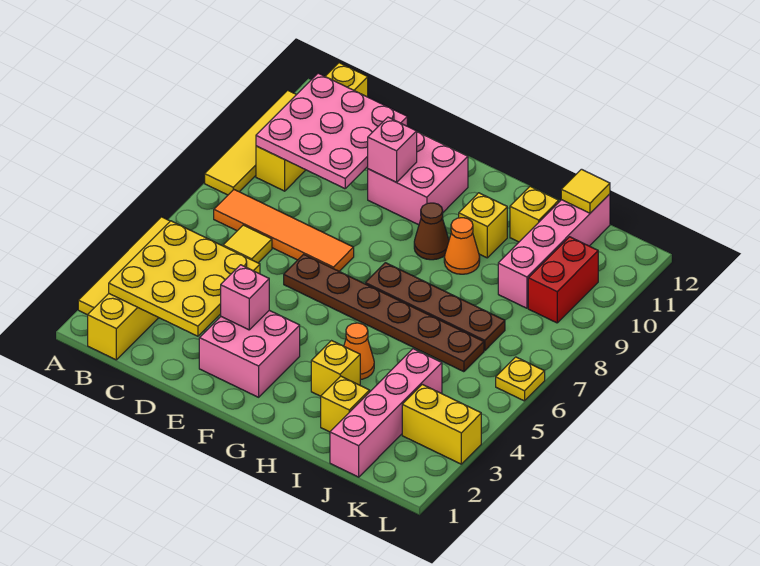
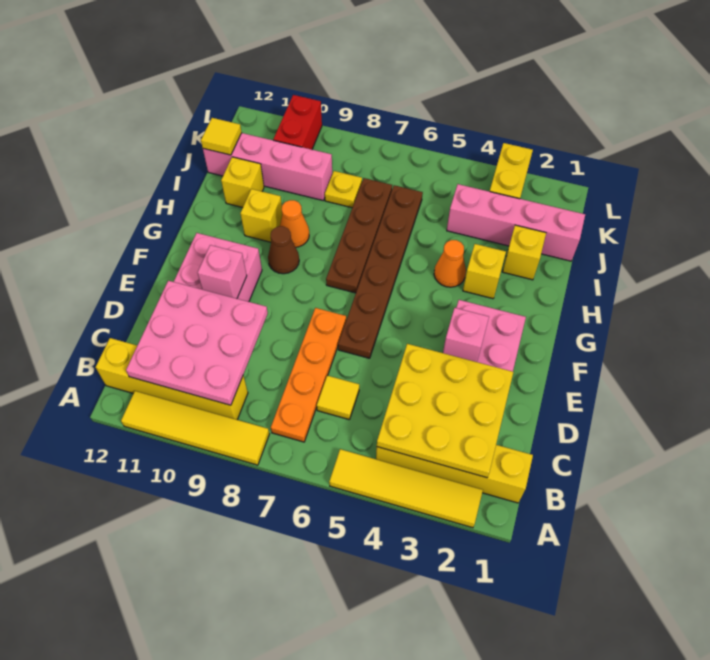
orange tile B7:E7 level 1 -> orange plate B7:E7 level 1
red brick K9:K10 level 1 -> red brick K10:L10 level 1
yellow plate L6 level 1 -> yellow plate J8 level 1

